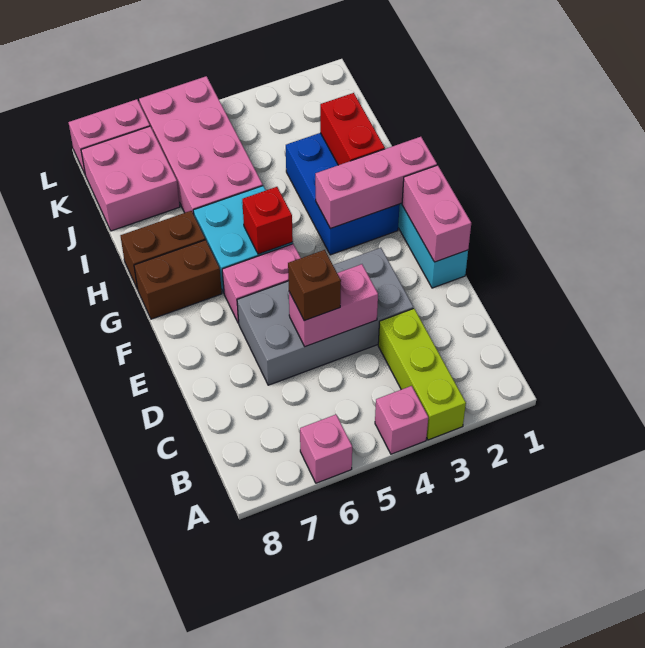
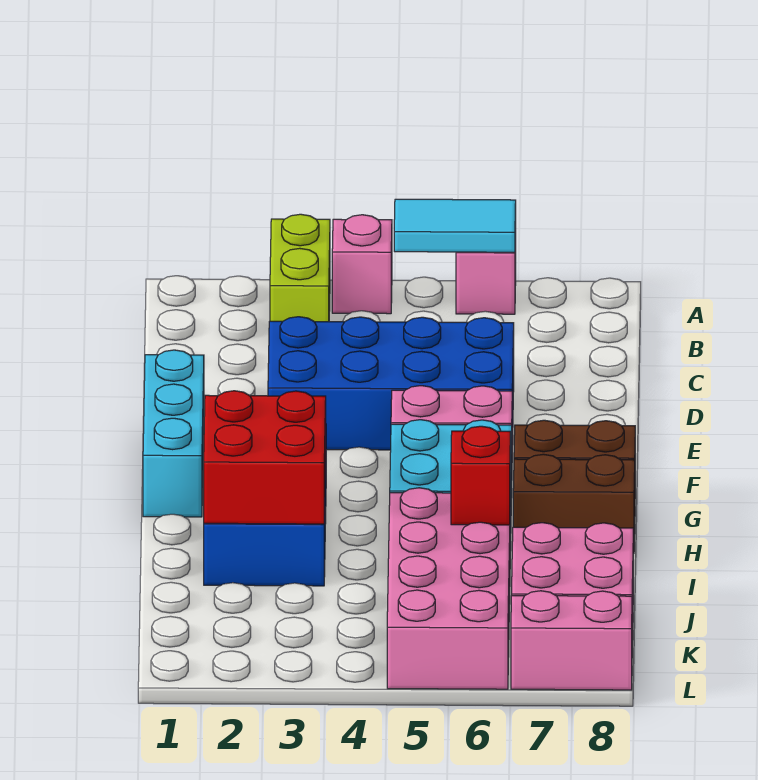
lime brick A3:C3 level 1 -> lime brick A3:B3 level 1
none -> cyan tile A5:A6 level 2
grey brick D3:E6 level 1 -> blue brick D3:E6 level 1
pink brick D4:D5 level 2 -> none
brown brick D5 level 3 -> none
pink brick E1:F1 level 2 -> none
pink brick G1:G3 level 2 -> none
red brick G5 level 2 -> red brick I6 level 2
red brick H2:I2 level 2 -> red brick H2:I3 level 2

